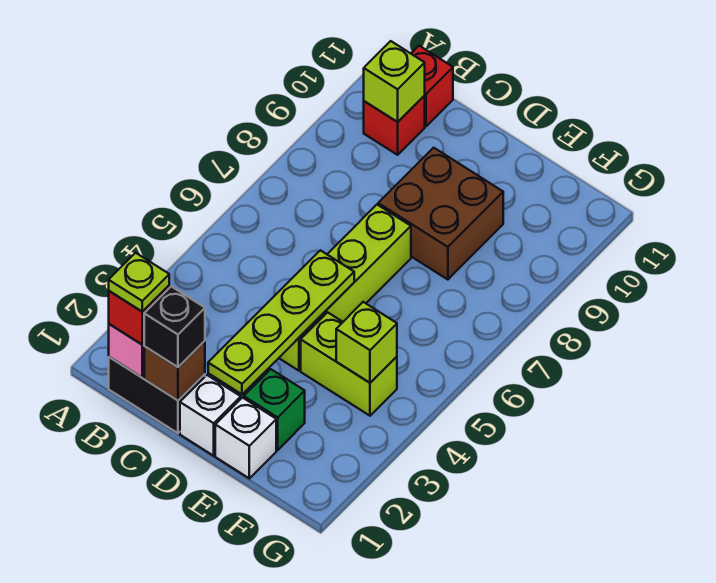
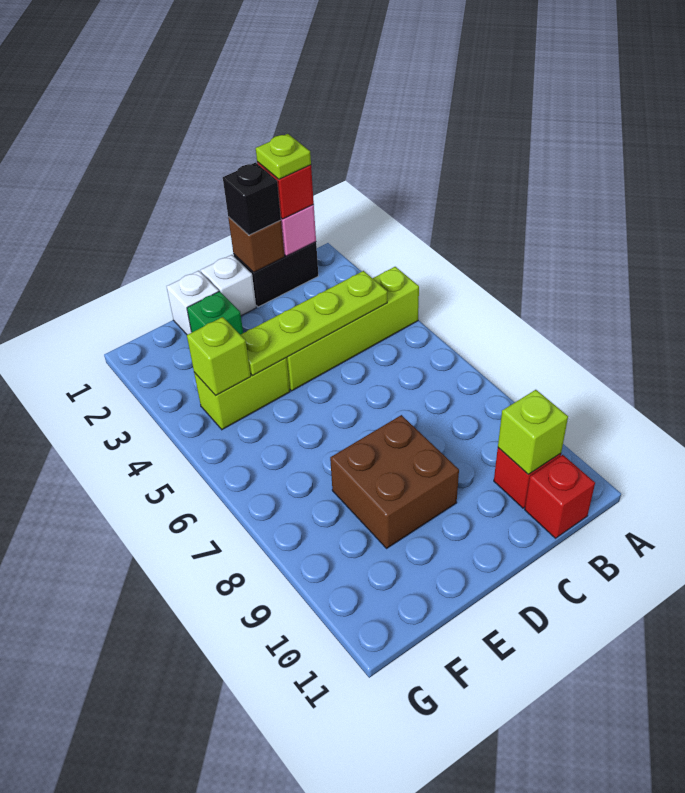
lime plate D2:D5 level 2 -> lime plate B4:E4 level 2
lime brick D4:D7 level 1 -> lime brick A4:D4 level 1

